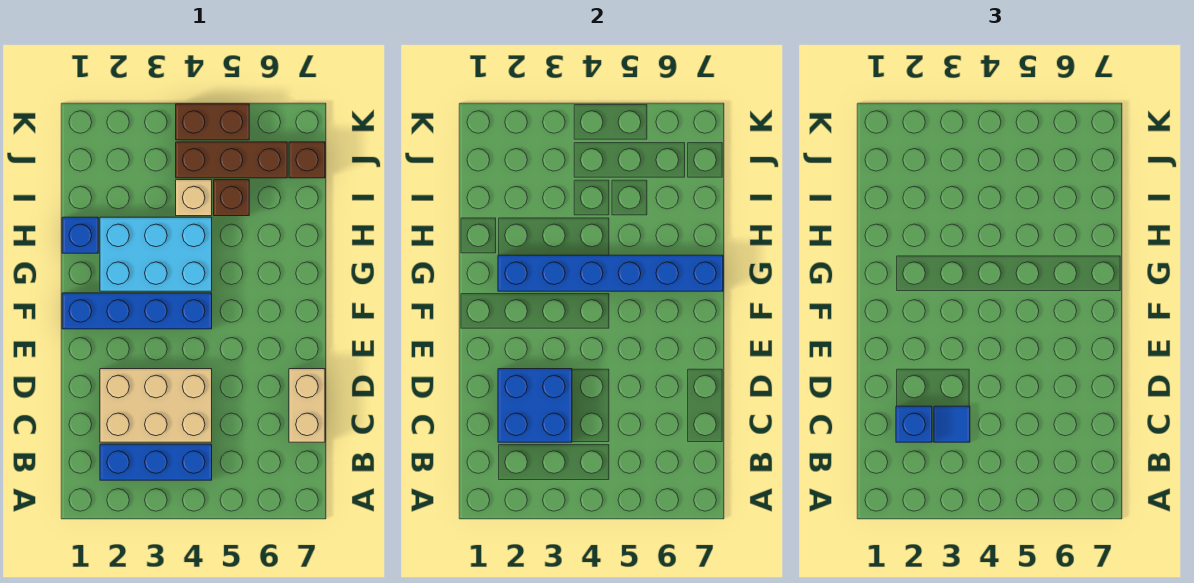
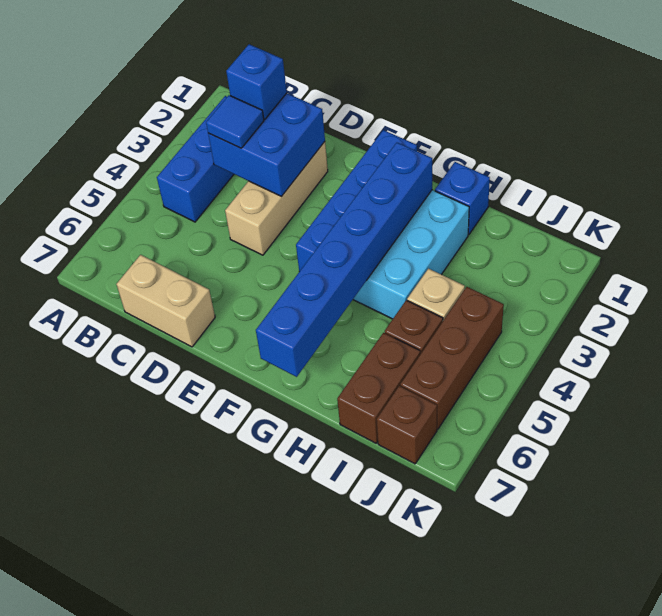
tan brick C2:D4 level 1 -> tan brick D2:D4 level 1
brown brick K4:K5 level 1 -> brown brick I6:I7 level 1

